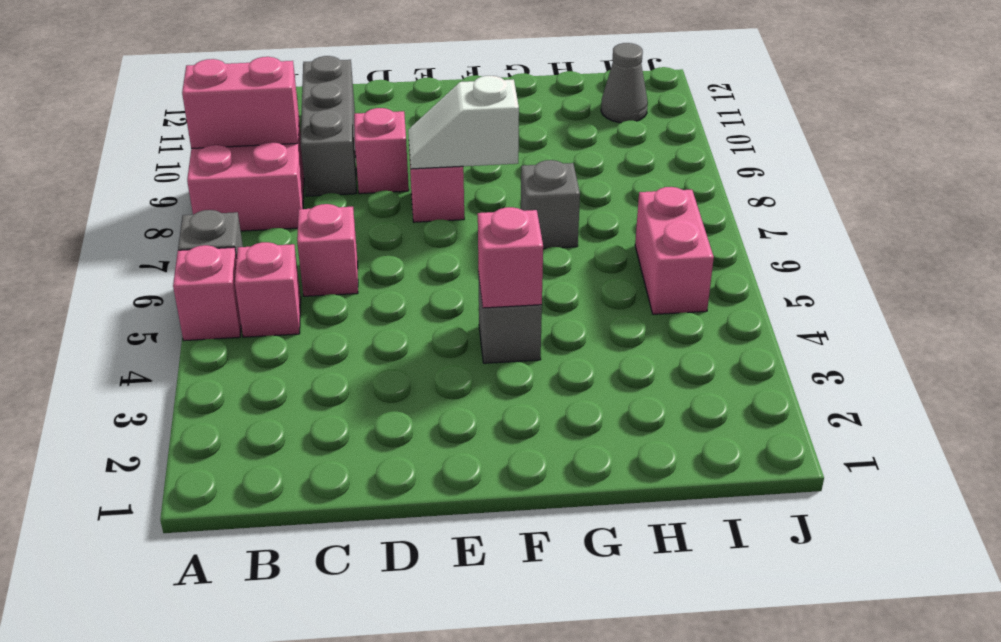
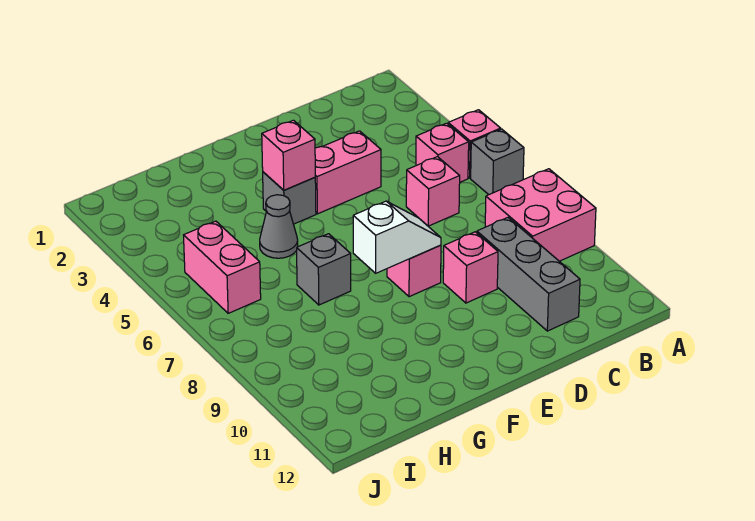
pink brick A9:B9 level 2 -> pink brick D4:E4 level 1
grey cone I11 level 1 -> grey cone G5 level 1

